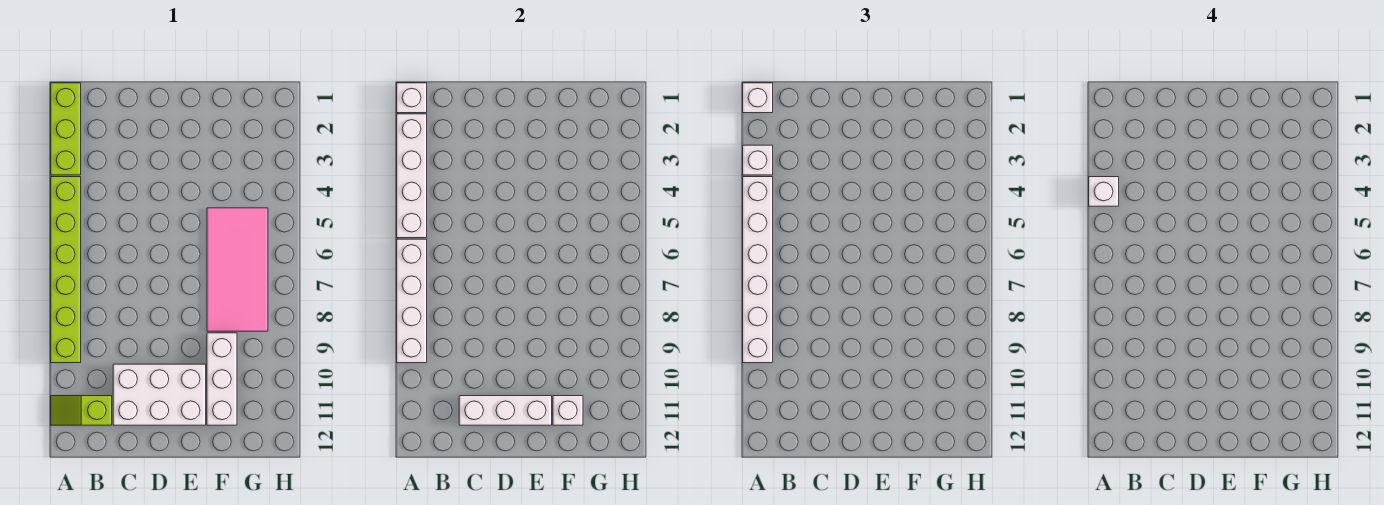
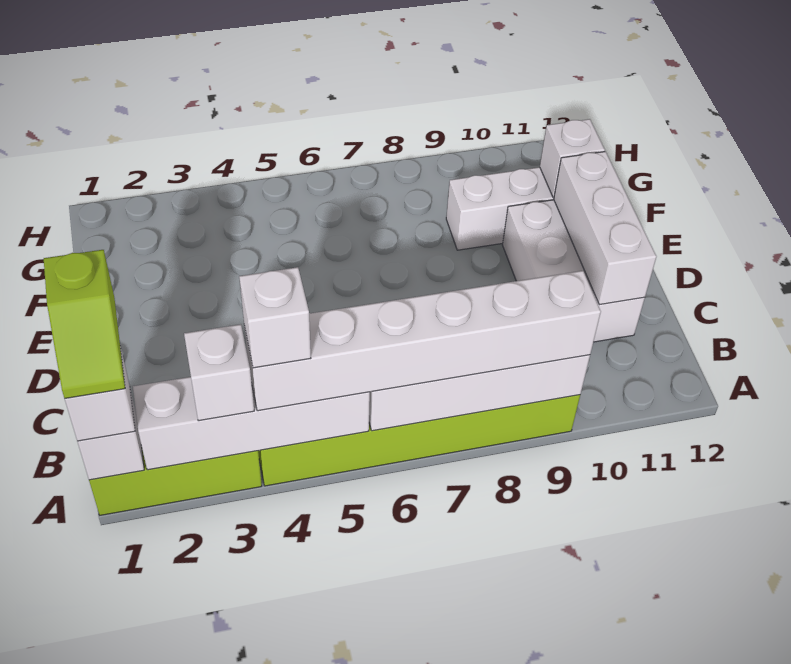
lime slope A11:B11 level 1 top B -> lime slope A1:B1 level 4 top B
pink tile F5:G8 level 1 -> none

